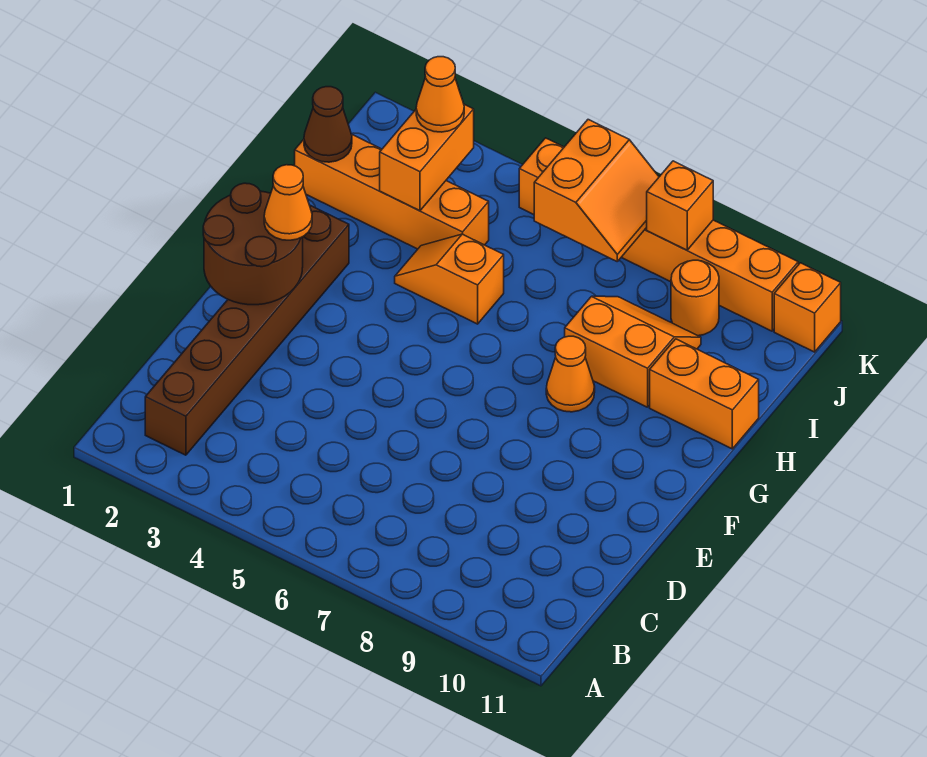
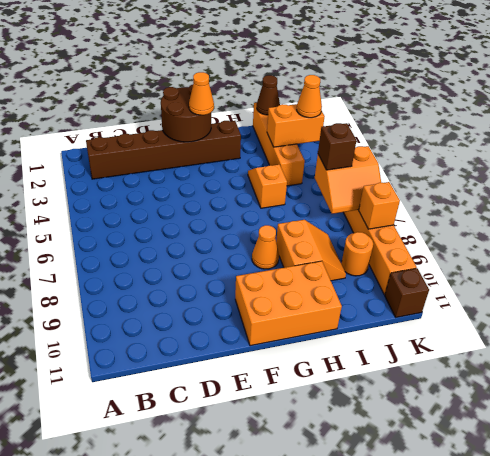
orange brick H10:H11 level 1 -> orange brick F10:H11 level 1
none -> brown brick J6 level 3
orange brick K11 level 1 -> brown brick K11 level 1

